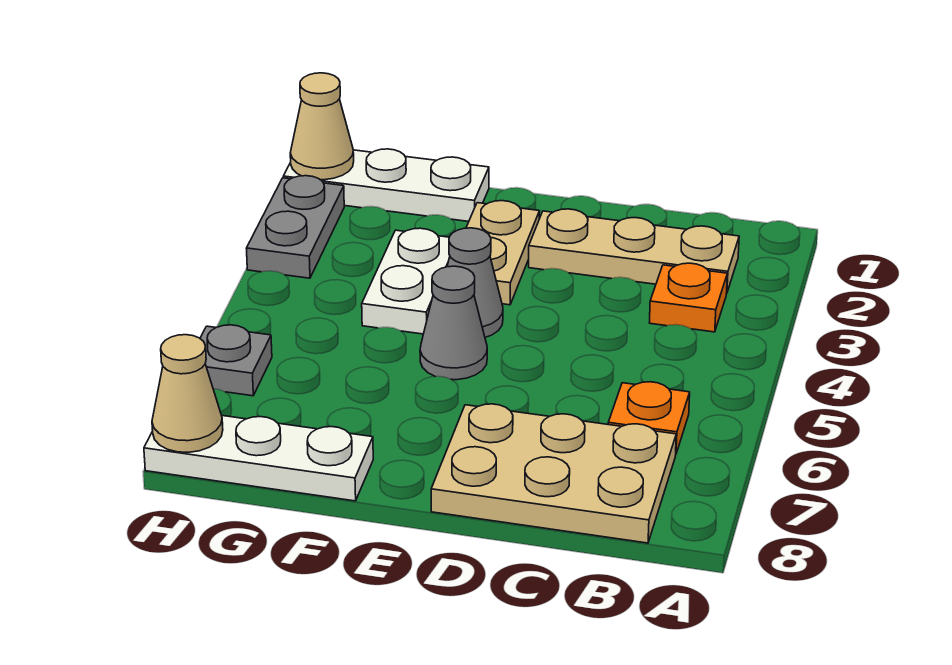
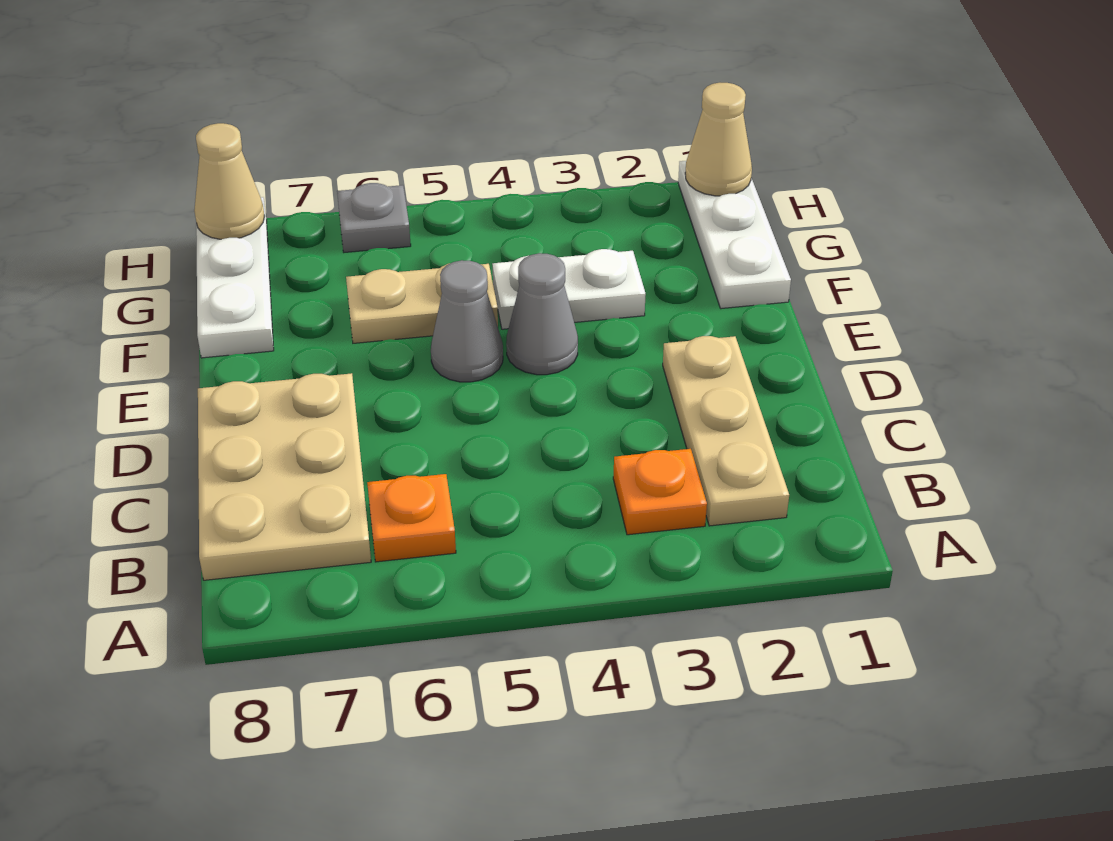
tan plate E2:E3 level 1 -> tan plate F5:F6 level 1
grey plate H2:H3 level 1 -> none

